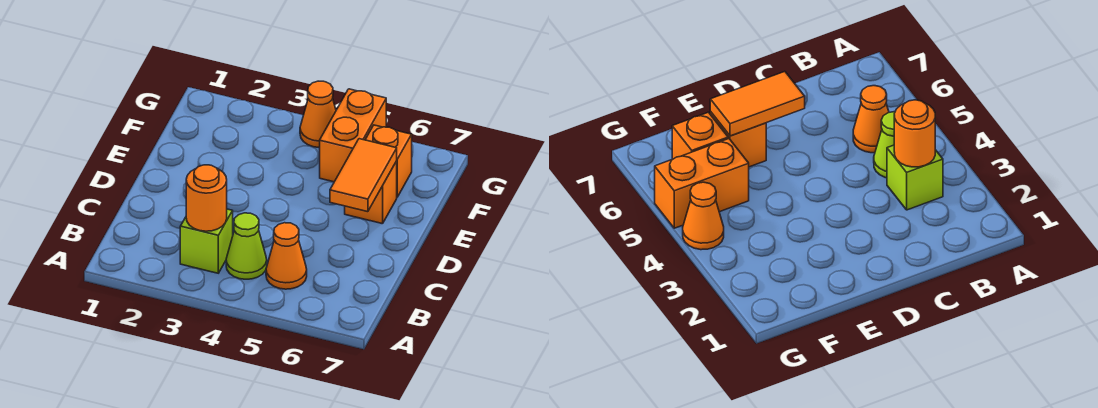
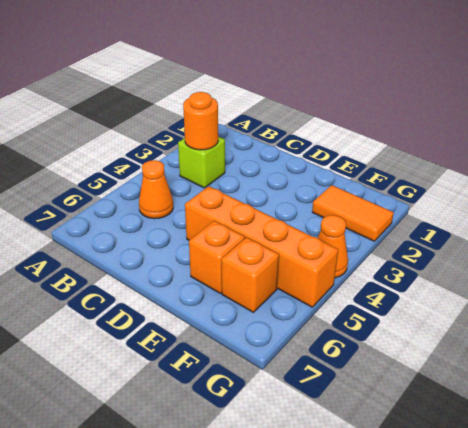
lime cone B4 level 1 -> none
orange tile D6:E6 level 2 -> orange tile F2:G2 level 1
orange brick F5:G5 level 1 -> orange brick D5:G5 level 1

